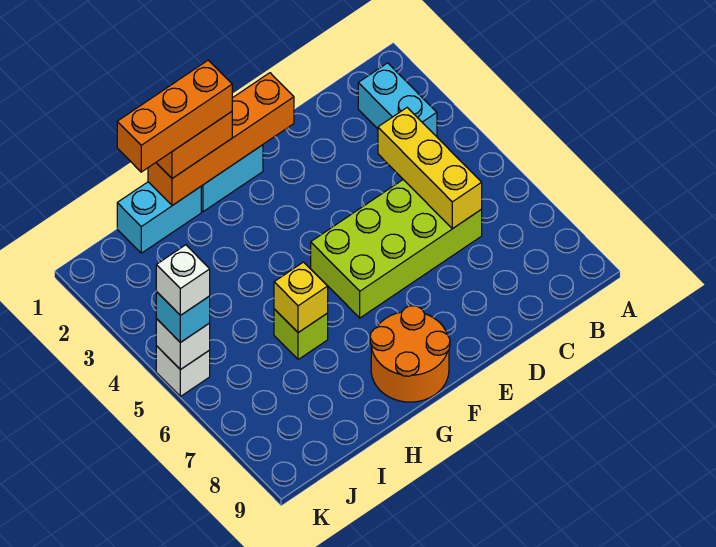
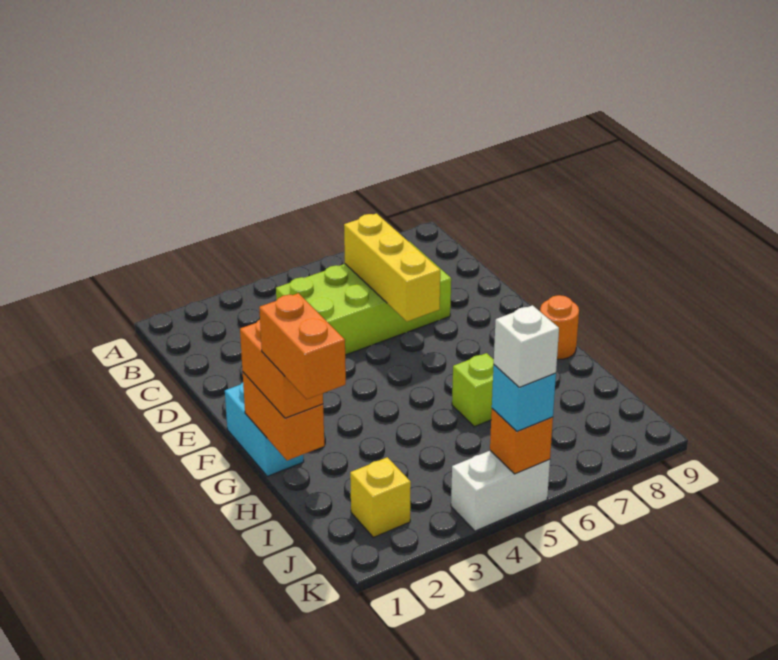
cyan brick B2:B3 level 1 -> none
yellow brick C4:C6 level 2 -> yellow brick C6:E6 level 2
lime brick C5:F6 level 1 -> lime brick C4:D7 level 1
orange brick E1:H1 level 2 -> orange brick G1:H1 level 2
orange round brick F8:G9 level 1 -> orange round brick G9 level 1
orange brick G1:I1 level 4 -> orange brick H1:I1 level 4
cyan brick H1:I1 level 1 -> none
yellow brick H6 level 2 -> yellow brick J2 level 1
white brick K5 level 1 -> white brick K4:K5 level 1
white brick K5 level 2 -> orange brick K5 level 2

